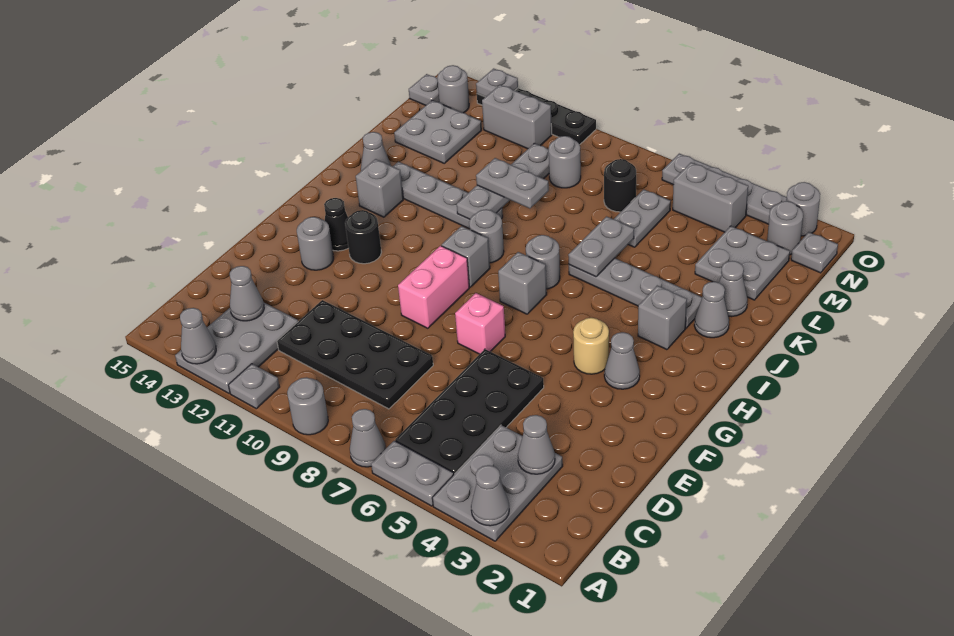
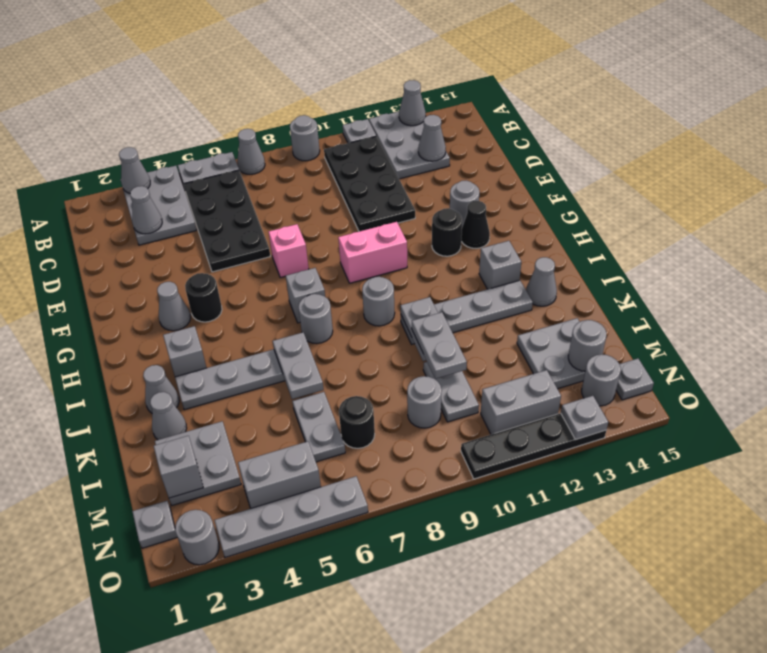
black plate C8:D11 level 1 -> black plate B10:E11 level 1
pink brick F9:G9 level 1 -> pink brick G9:G10 level 1
tan round brick G4 level 1 -> black round brick G4 level 1
grey brick H9 level 1 -> grey brick M2 level 2
grey plate K9:K10 level 3 -> grey plate K10:L10 level 3
grey round brick N2 level 1 -> grey round brick M14 level 2

